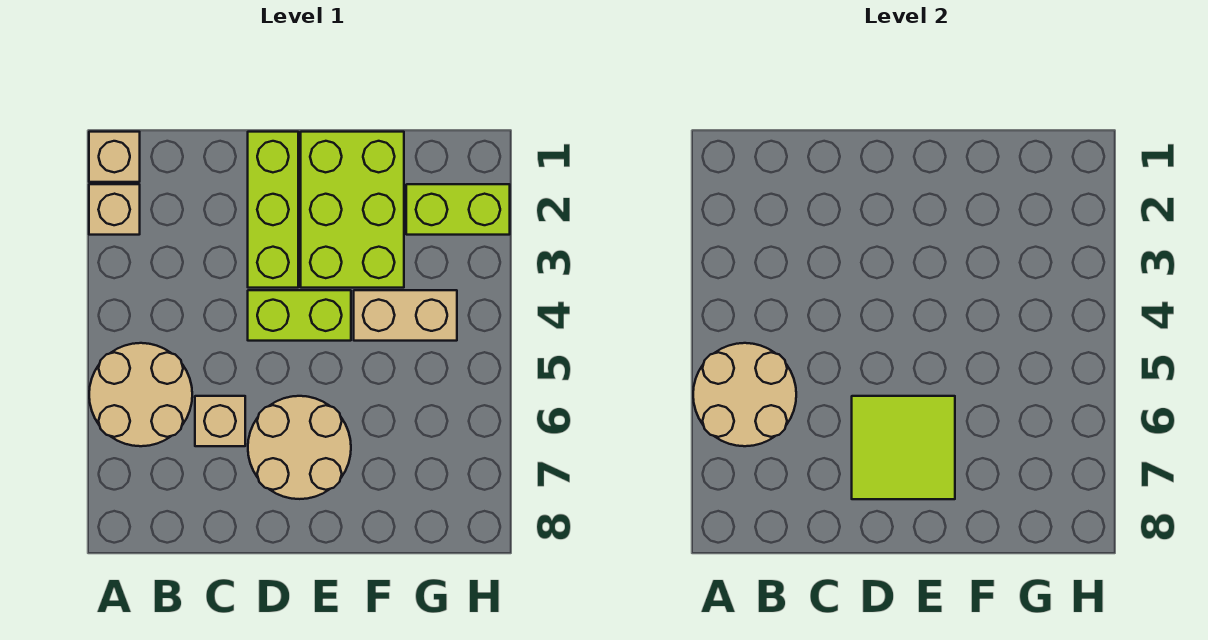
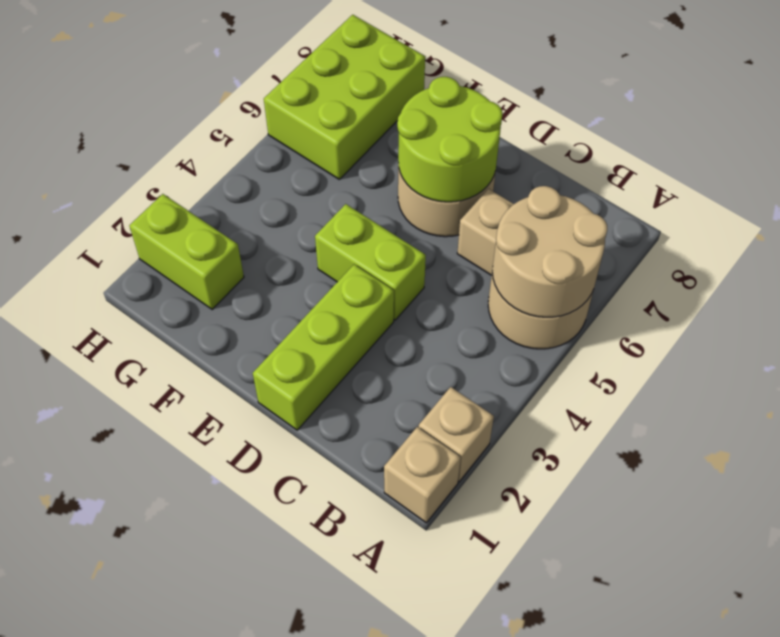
lime tile D6:E7 level 2 -> lime round brick D6:E7 level 2
lime brick E1:F3 level 1 -> lime brick G6:H8 level 1
tan brick F4:G4 level 1 -> none

